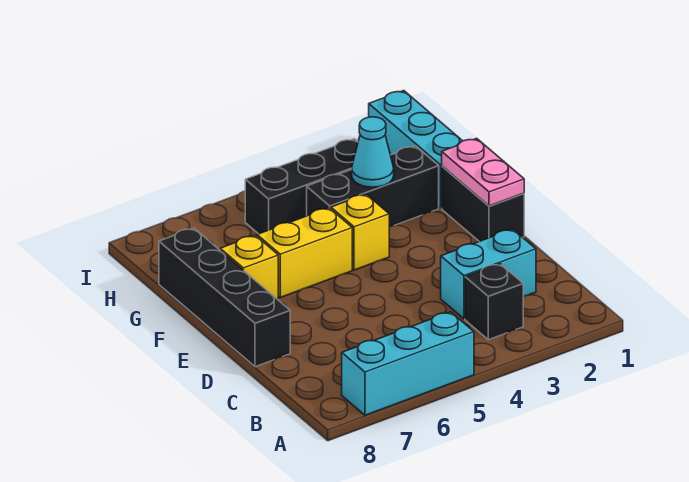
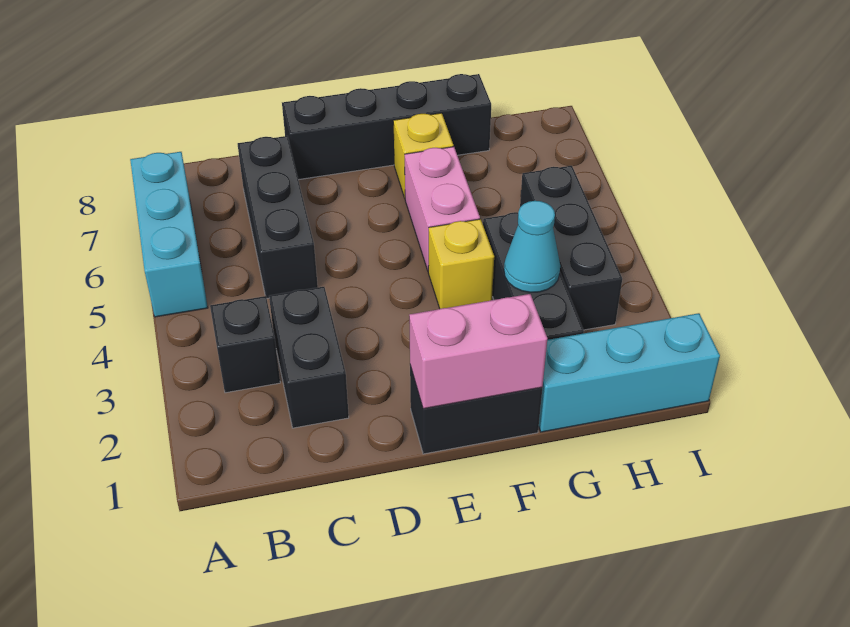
cyan brick C2:C3 level 1 -> black brick C2:C3 level 1
none -> black brick C5:C7 level 1
pink plate E1:F1 level 2 -> pink brick E1:F1 level 2
yellow brick F5:F6 level 1 -> pink brick F5:F6 level 1

